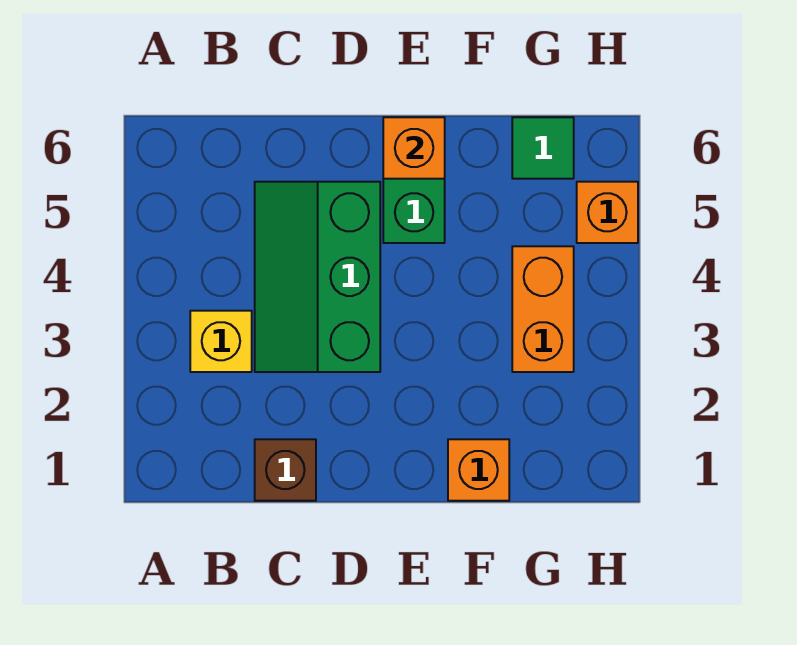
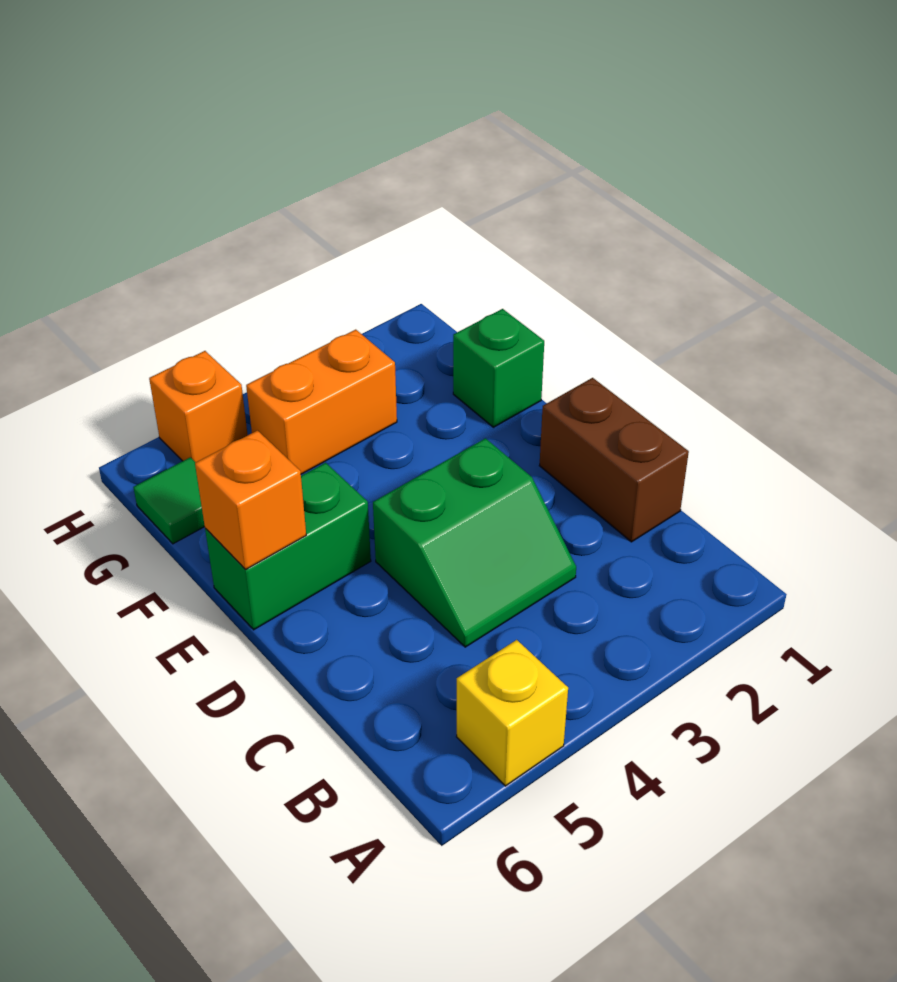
yellow brick B3 level 1 -> yellow brick A5 level 1
brown brick C1 level 1 -> brown brick C1:D1 level 1
green slope C3:D5 level 1 top D -> green slope C3:D4 level 1 top D
orange brick F1 level 1 -> green brick F1 level 1

